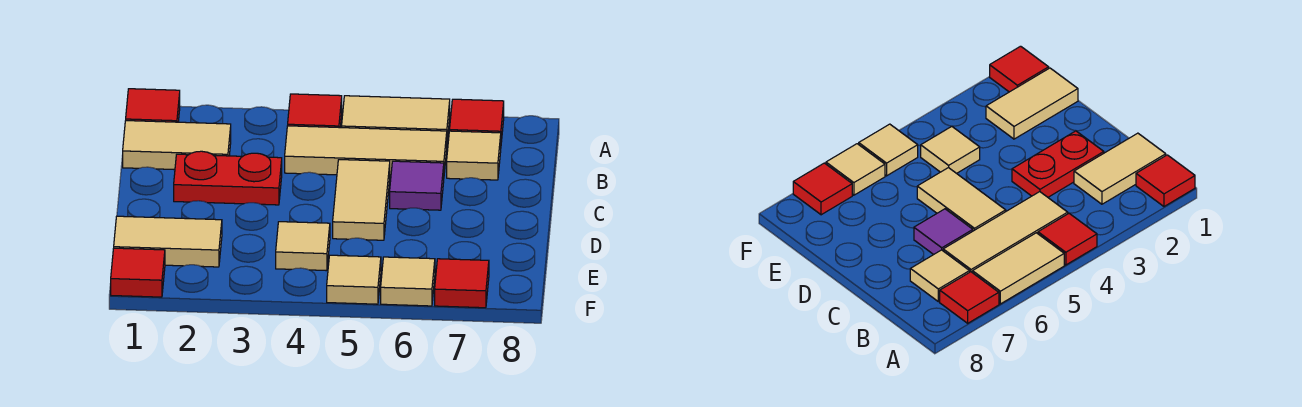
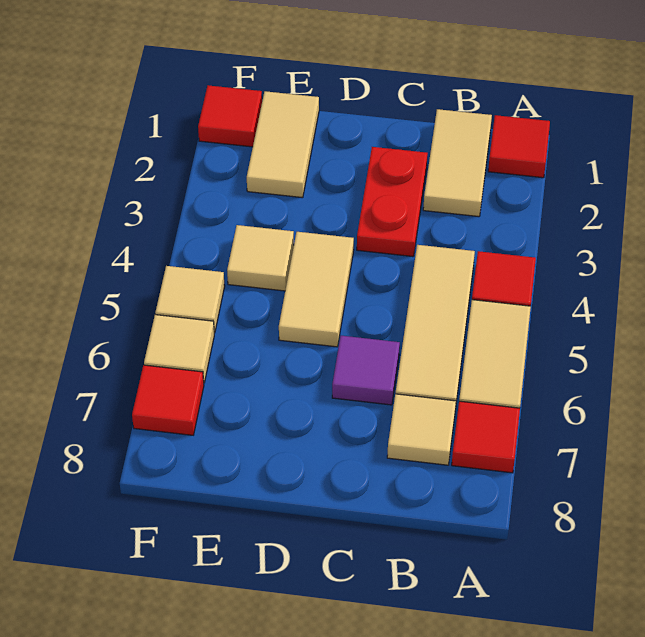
tan tile C5:D5 level 1 -> tan tile D4:D5 level 1

